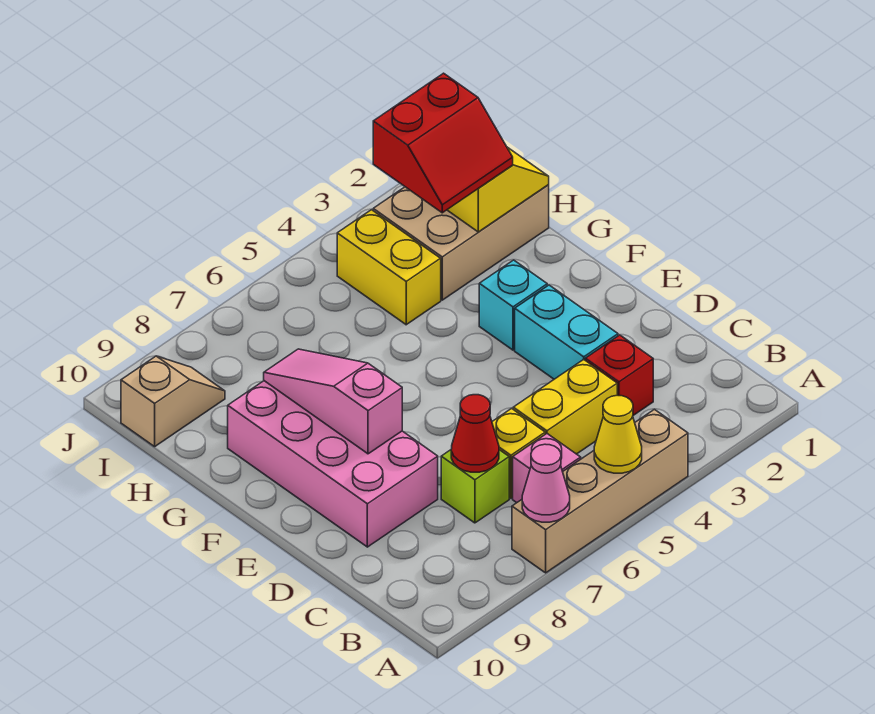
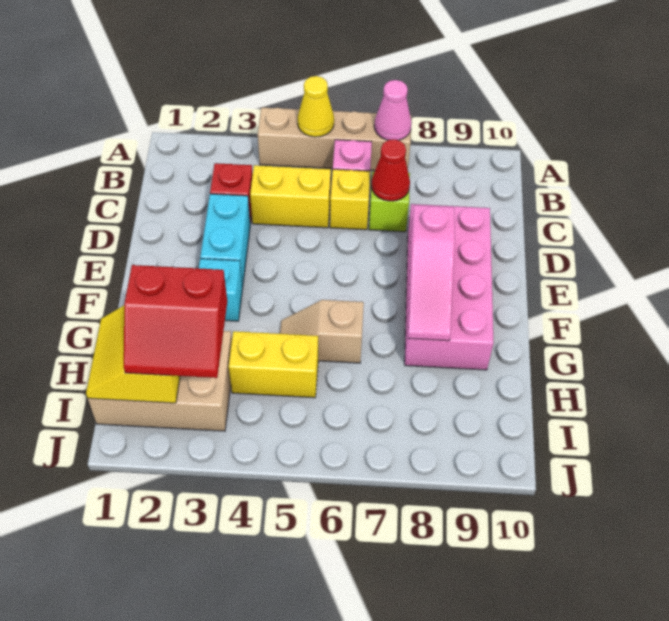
red slope H2:I3 level 3 top I -> red slope H2:I3 level 3 top H
yellow brick H4:I4 level 1 -> yellow brick H4:H5 level 1
tan slope I9:I10 level 1 top 10 -> tan slope G5:G6 level 1 top 6

